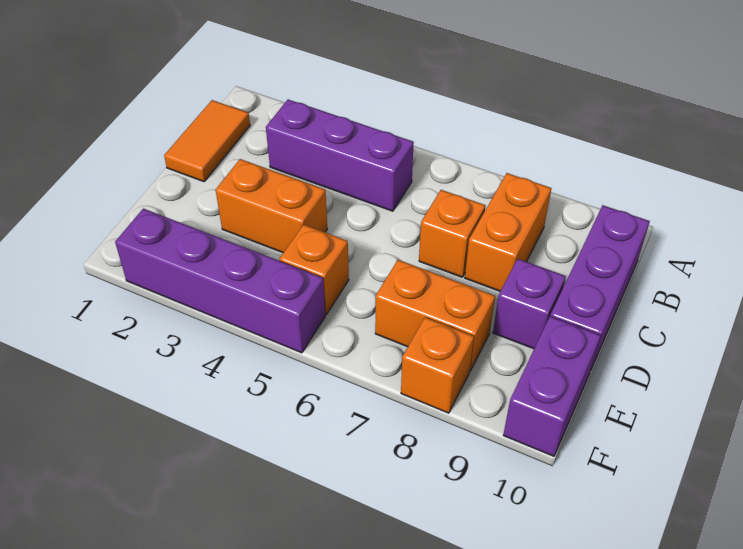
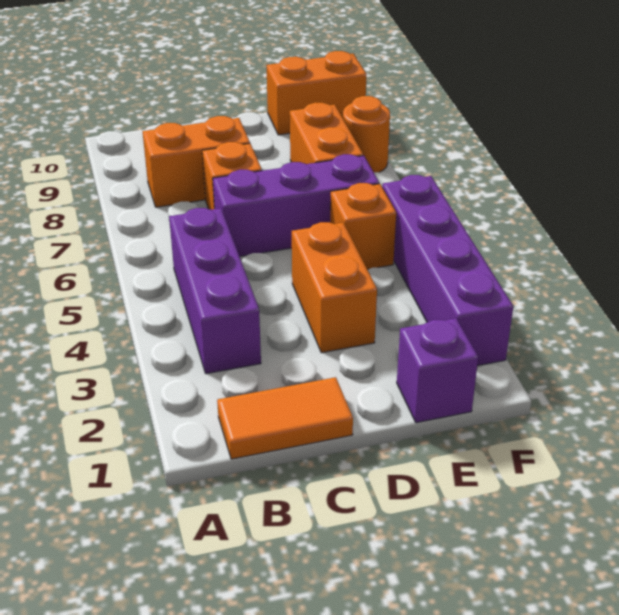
purple brick B10:D10 level 1 -> purple brick C6:E6 level 1
purple brick D9 level 1 -> purple brick E1 level 1
purple brick E10:F10 level 1 -> orange brick E10:F10 level 1
orange brick F8 level 1 -> orange round brick F8 level 1

